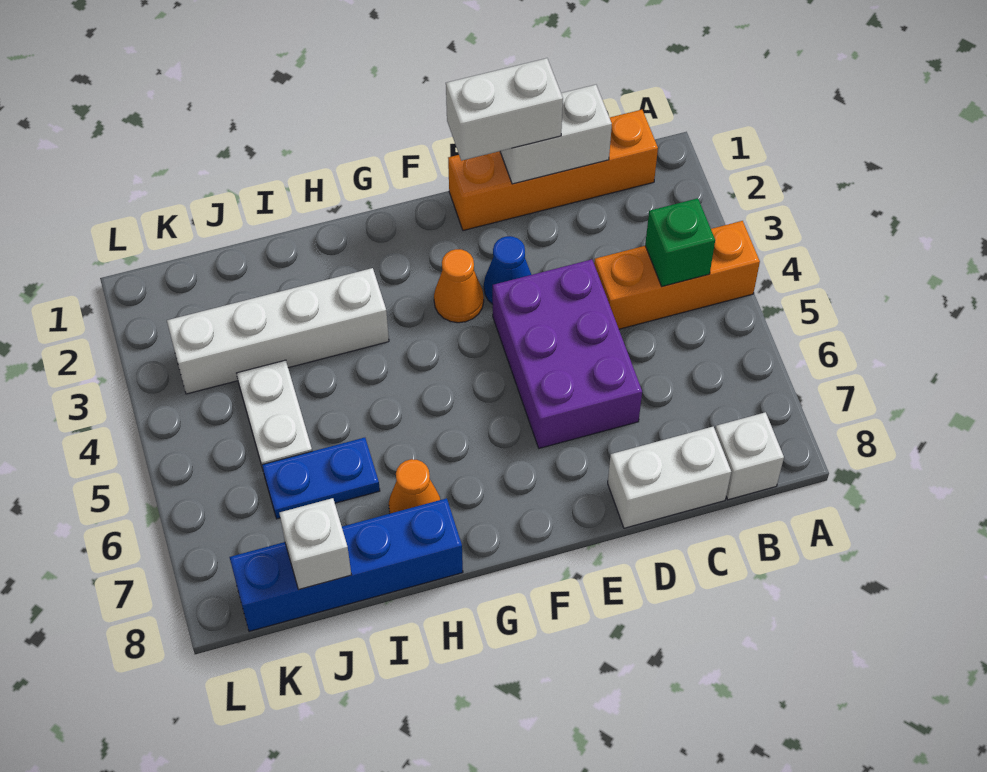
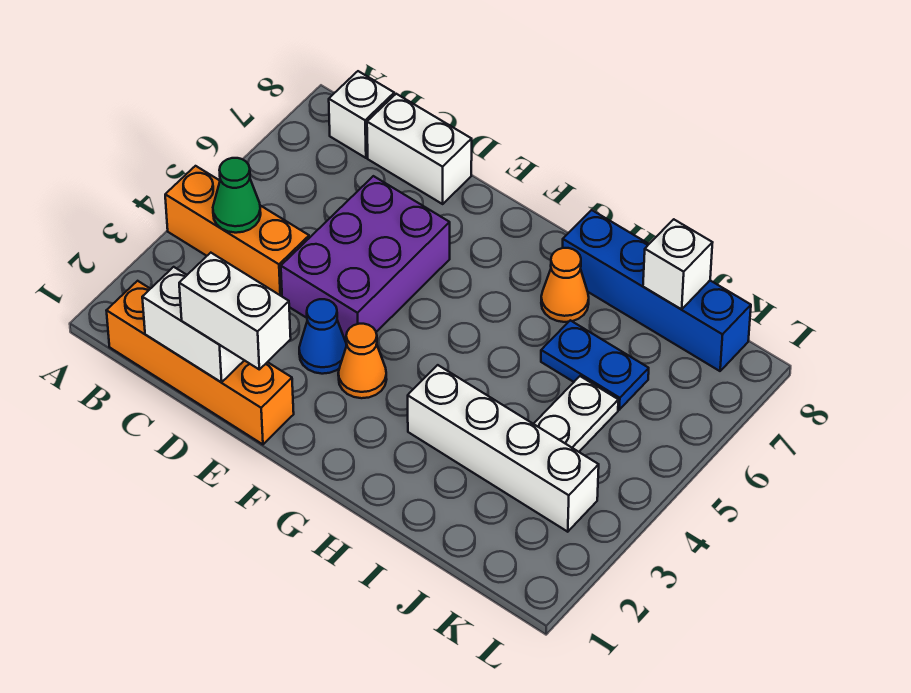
green brick B4 level 2 -> green cone B4 level 2

